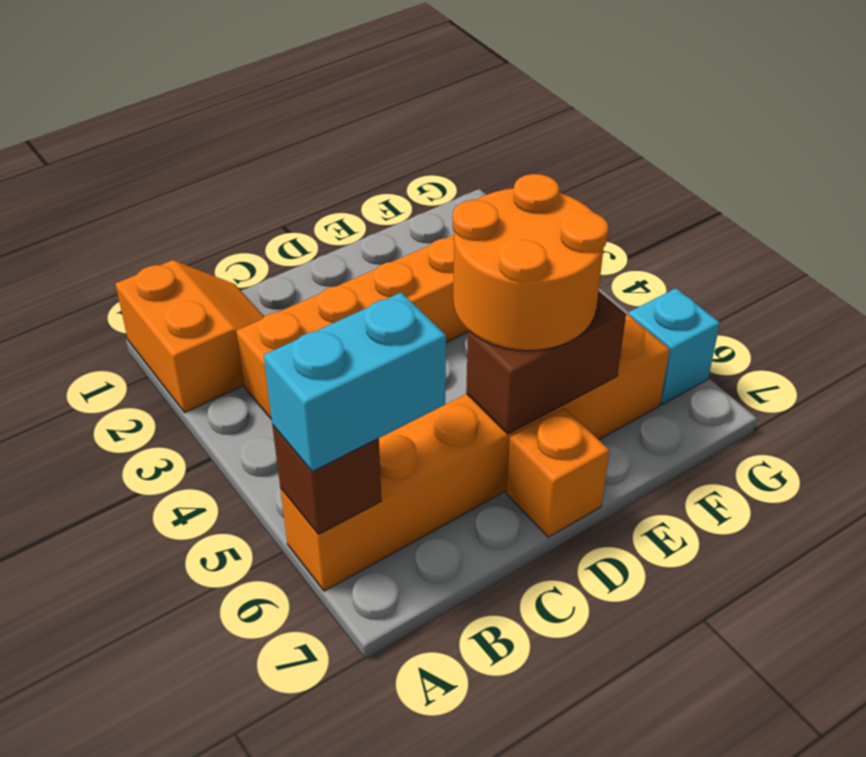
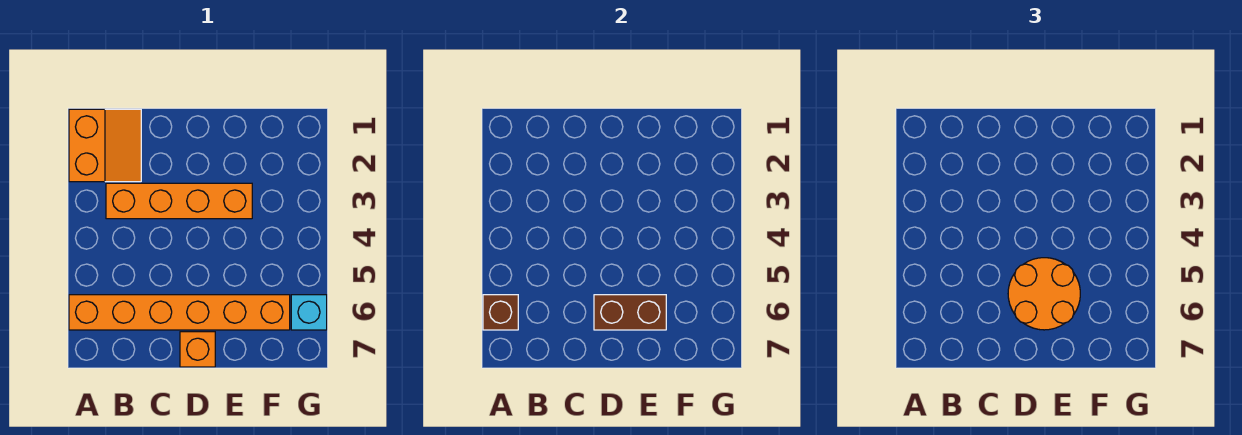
cyan brick A6:B6 level 3 -> none

